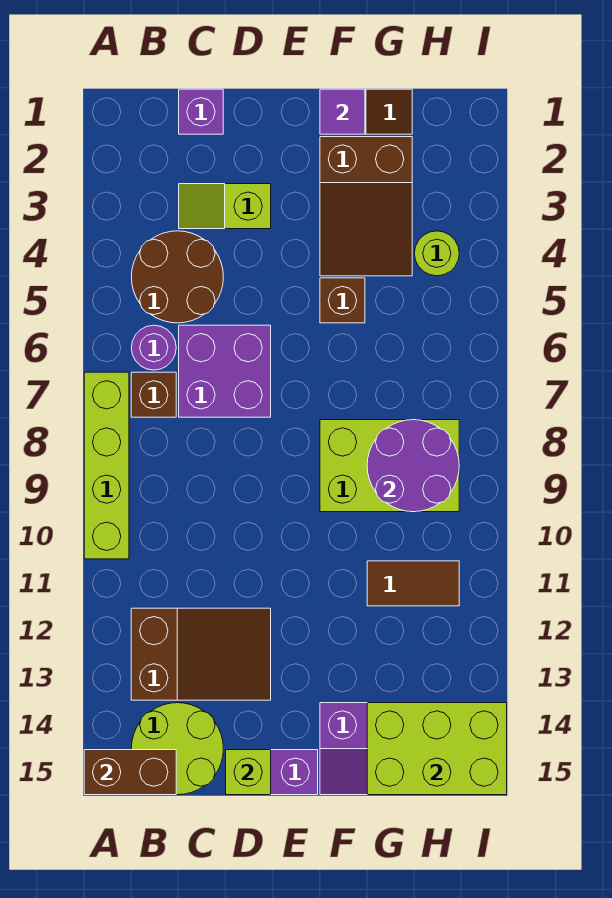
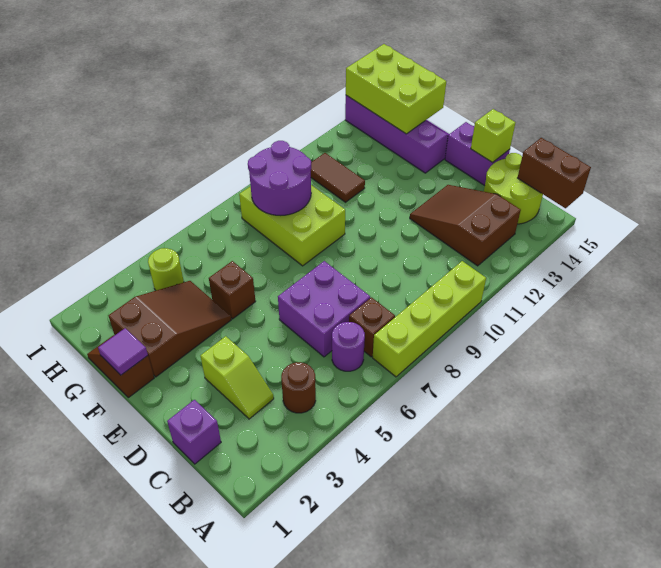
brown round brick B4:C5 level 1 -> brown round brick B4 level 1

